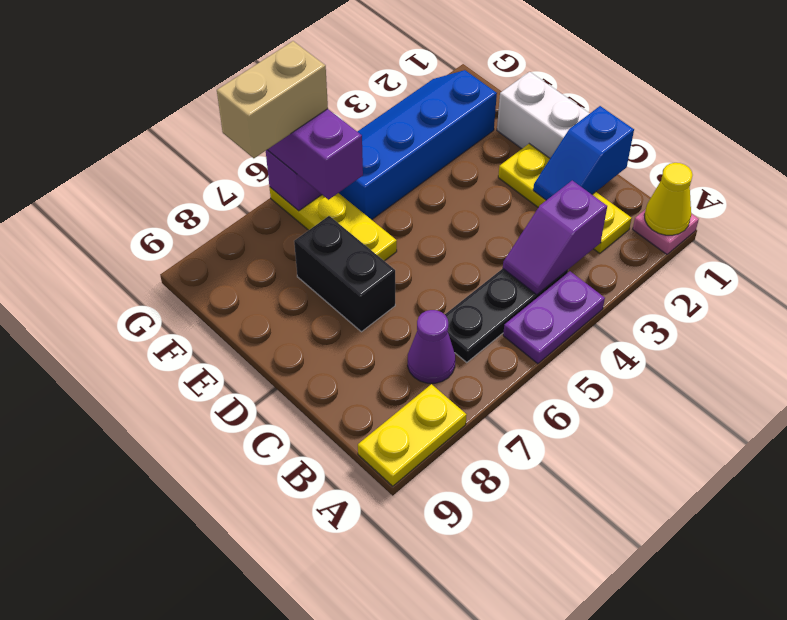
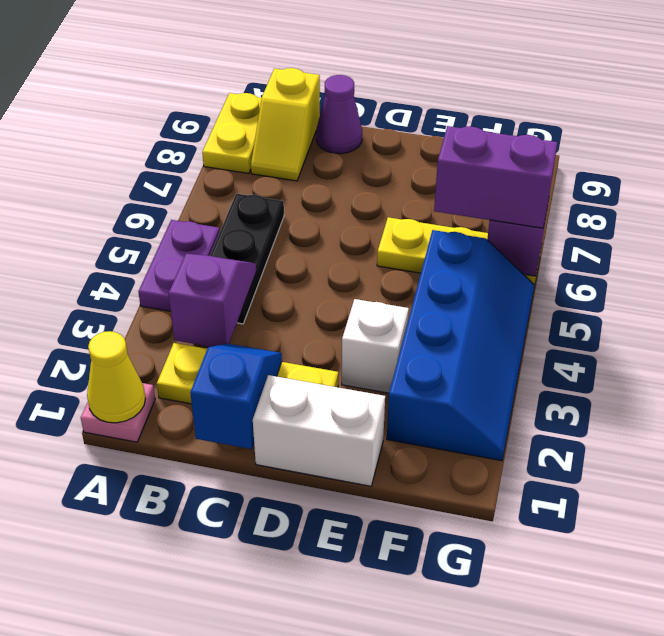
purple cone B7 level 1 -> purple cone C9 level 1
none -> yellow slope B8:B9 level 1 top 9
black brick D7:E7 level 1 -> none
none -> white brick E3 level 1
tan brick G6:G7 level 4 -> none

